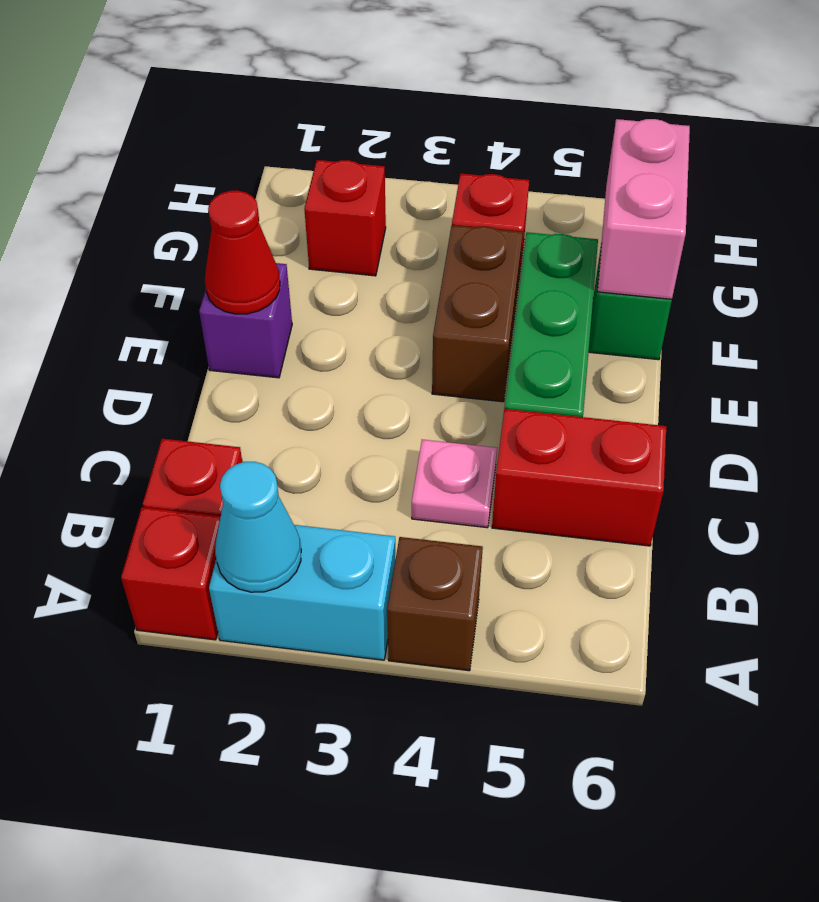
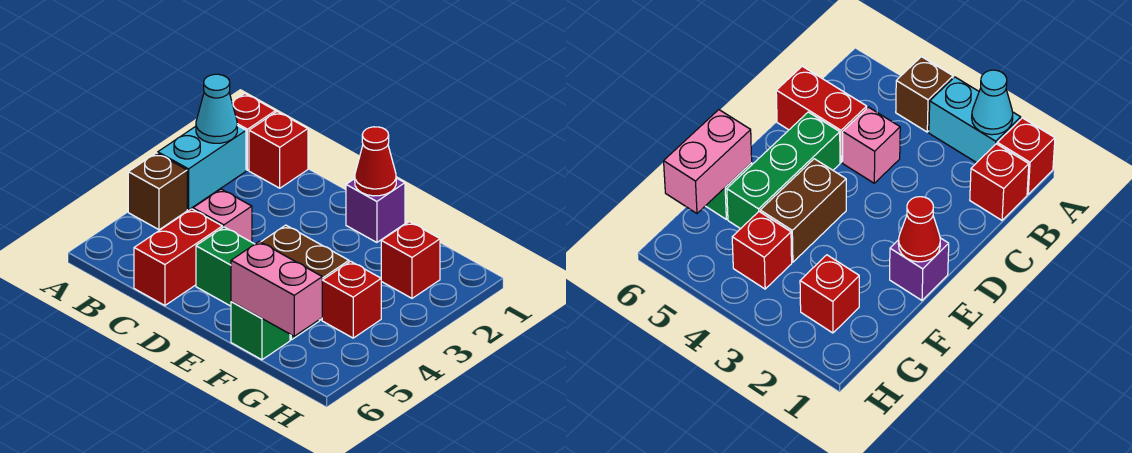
pink plate C4 level 1 -> pink brick C4 level 1

